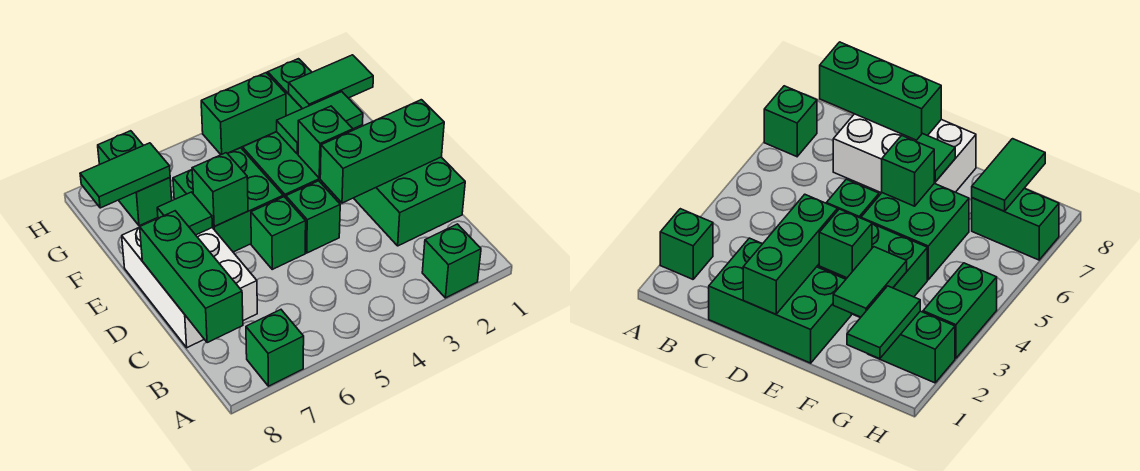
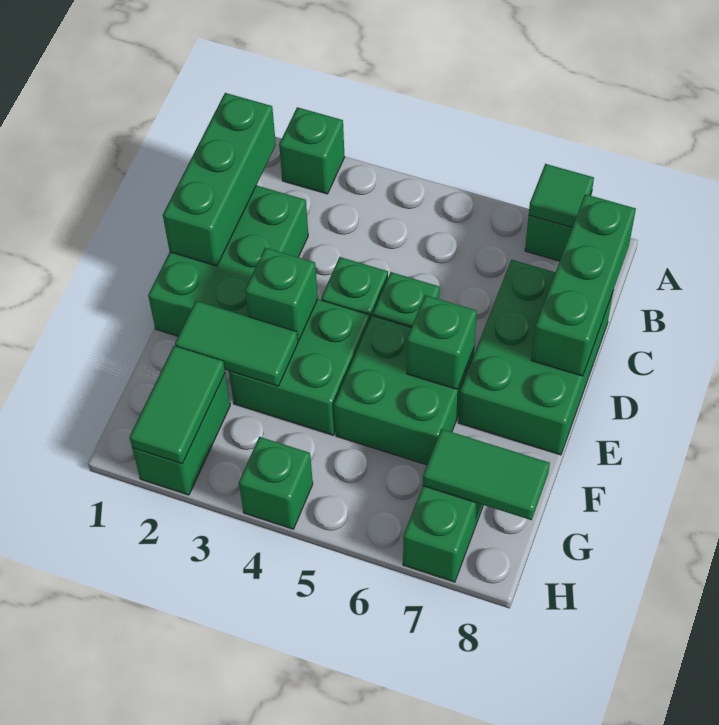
white brick C7:E8 level 1 -> green brick C7:E8 level 1
green brick D1:D3 level 2 -> green brick B1:D1 level 2
green tile E7 level 2 -> green tile A7 level 2
green tile G1:G2 level 2 -> green tile G2:H2 level 2
green brick H3:H4 level 1 -> green brick H4 level 1

